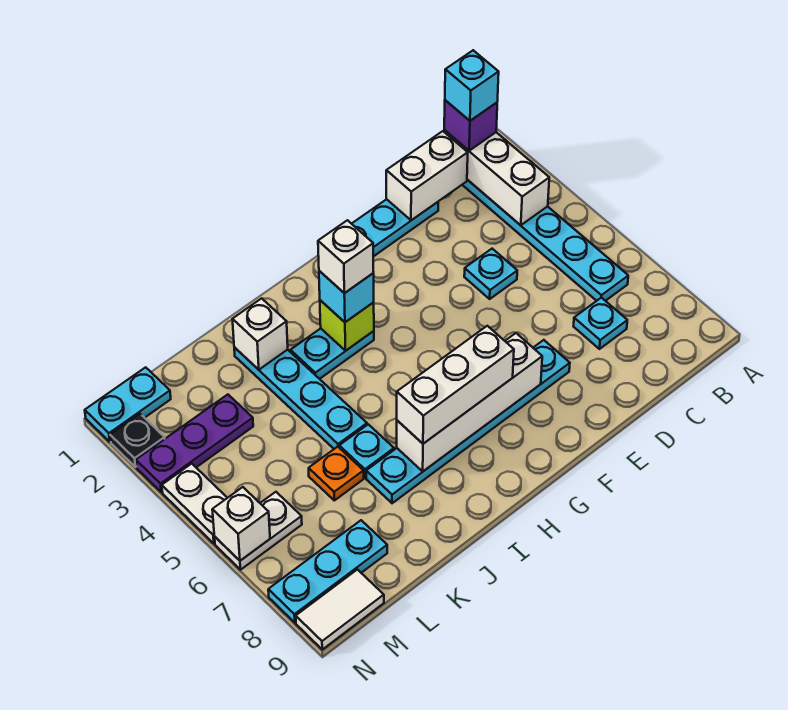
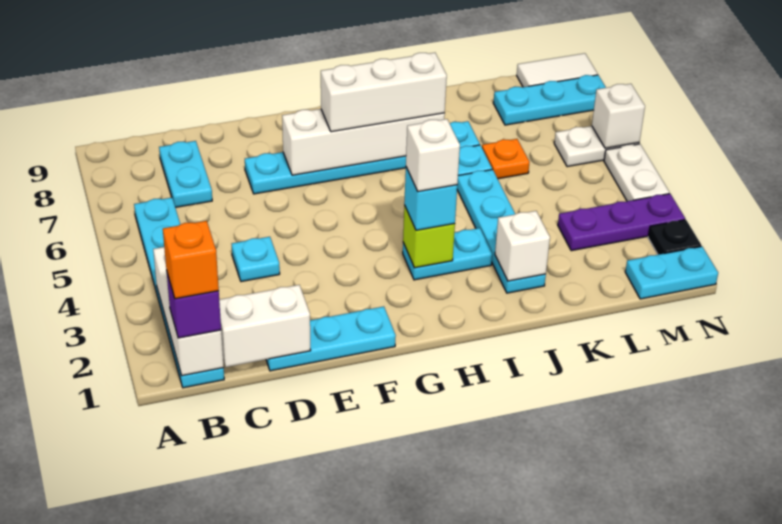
cyan brick B1 level 4 -> orange brick B1 level 4
cyan plate C7 level 1 -> cyan plate C7:C8 level 1

